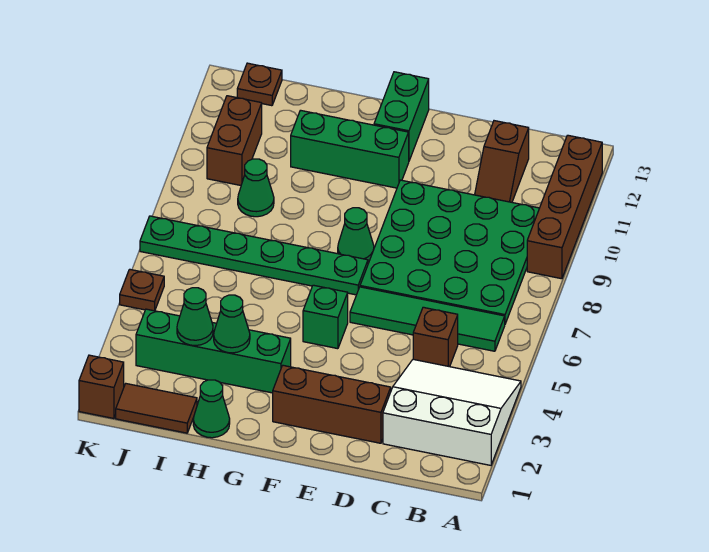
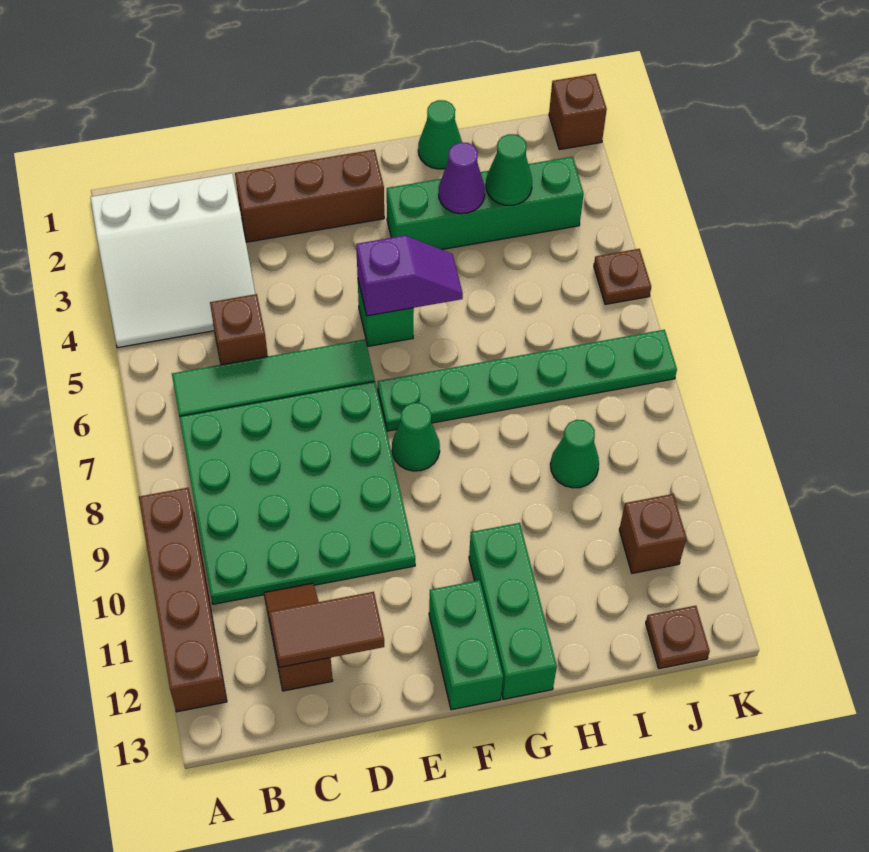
none -> purple slope F5:G5 level 2 top F
green brick F11:H11 level 1 -> green brick G11:G13 level 1
green cone H3 level 2 -> purple cone H3 level 2
brown tile I1:J1 level 1 -> brown tile C12:D12 level 2
brown brick J10:J11 level 1 -> brown brick J11 level 1

